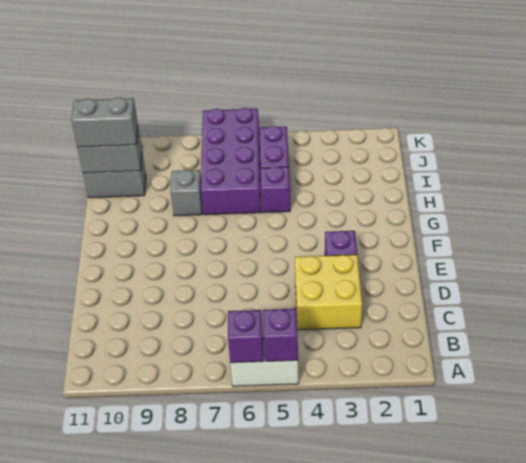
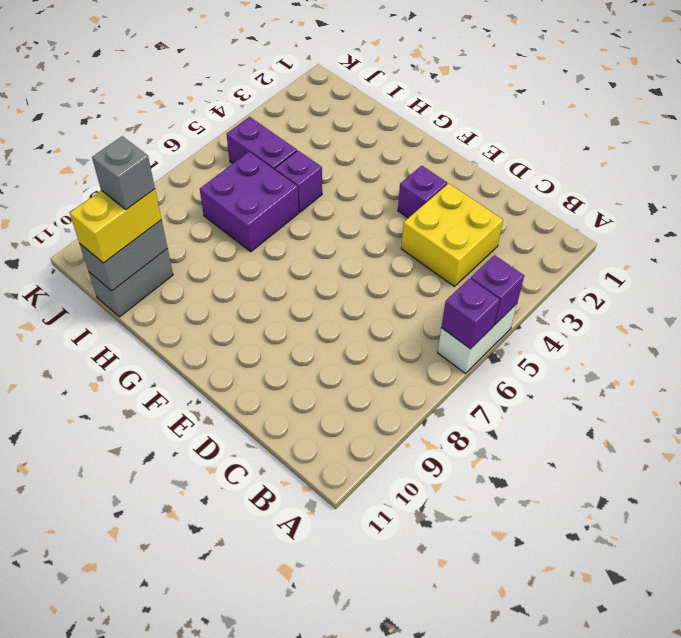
purple brick H6:K7 level 1 -> purple brick H6:I7 level 1
grey brick H8 level 1 -> grey brick I10 level 4
grey brick I10:I11 level 3 -> yellow brick I10:I11 level 3

